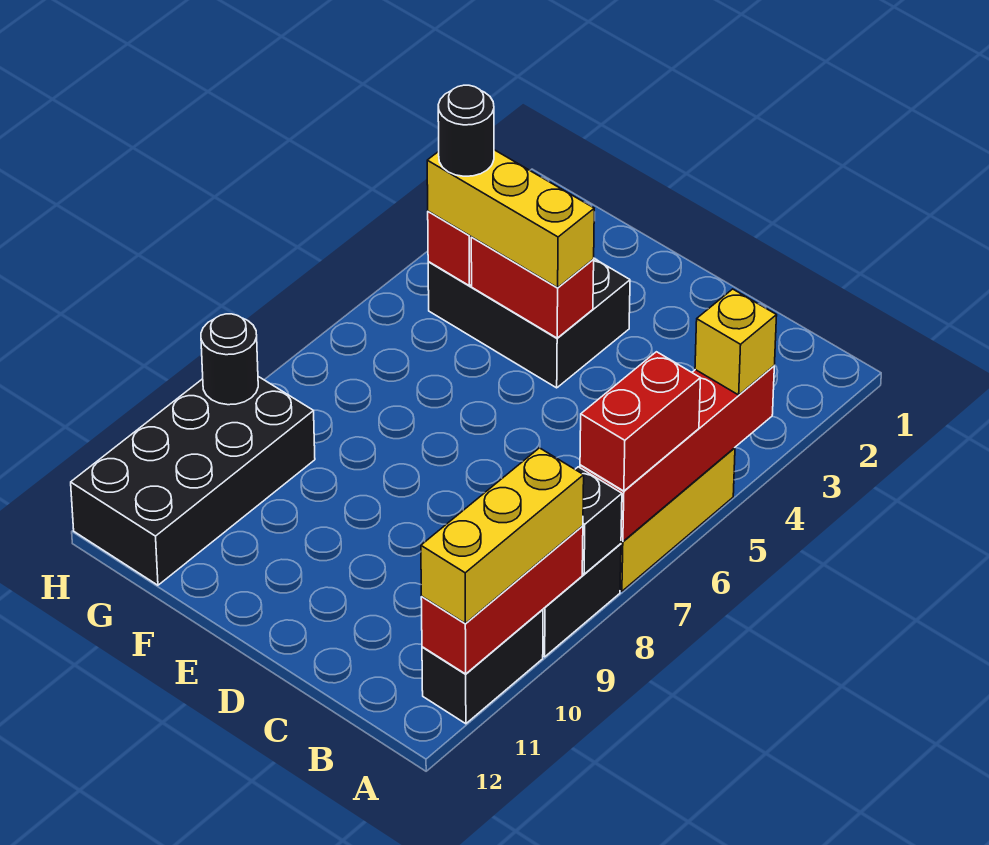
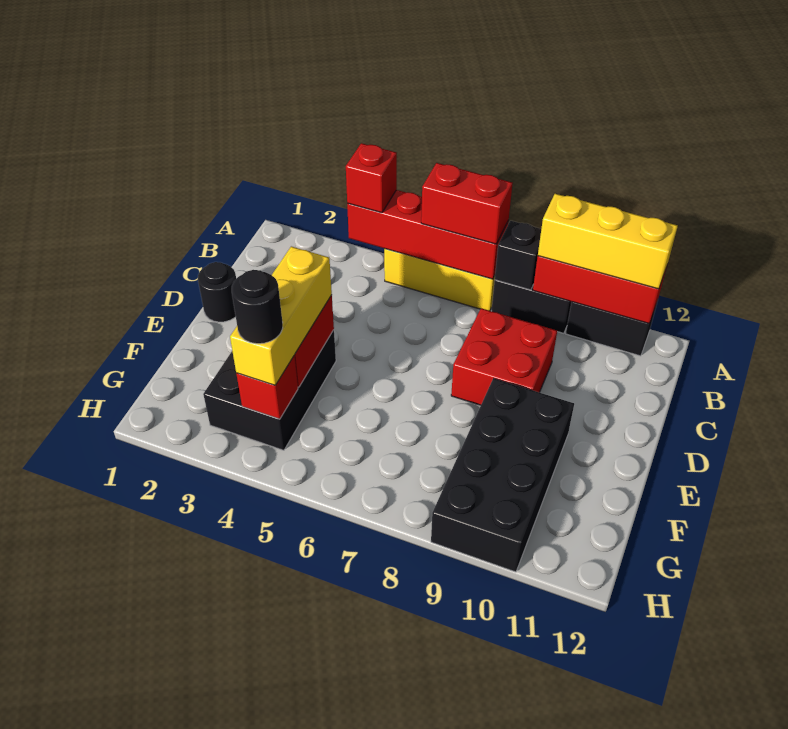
yellow brick A4 level 3 -> red brick A4 level 3
none -> red brick C8:D9 level 1
black brick G9:H12 level 1 -> black brick E9:H10 level 1
black round brick H9 level 2 -> black round brick D1 level 1

